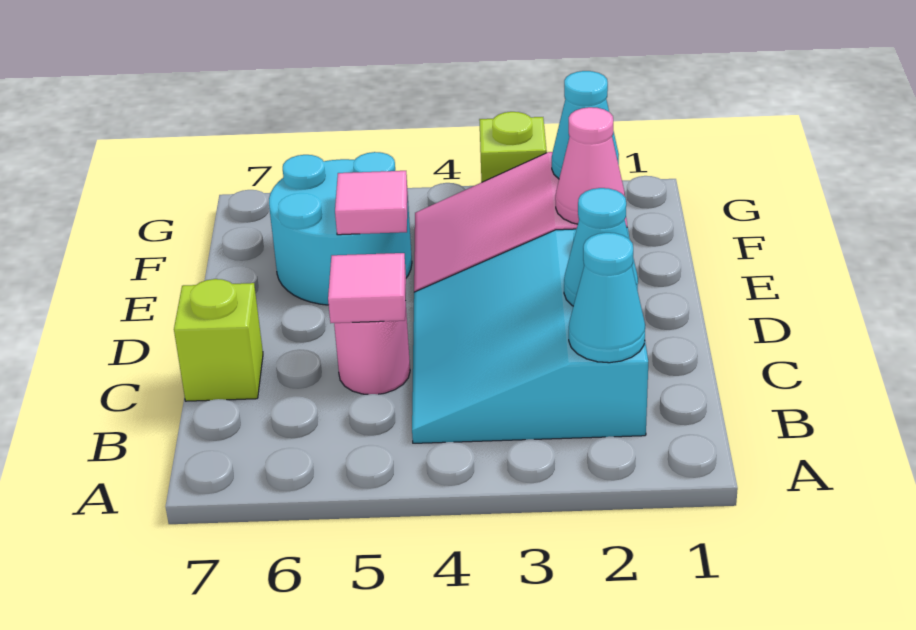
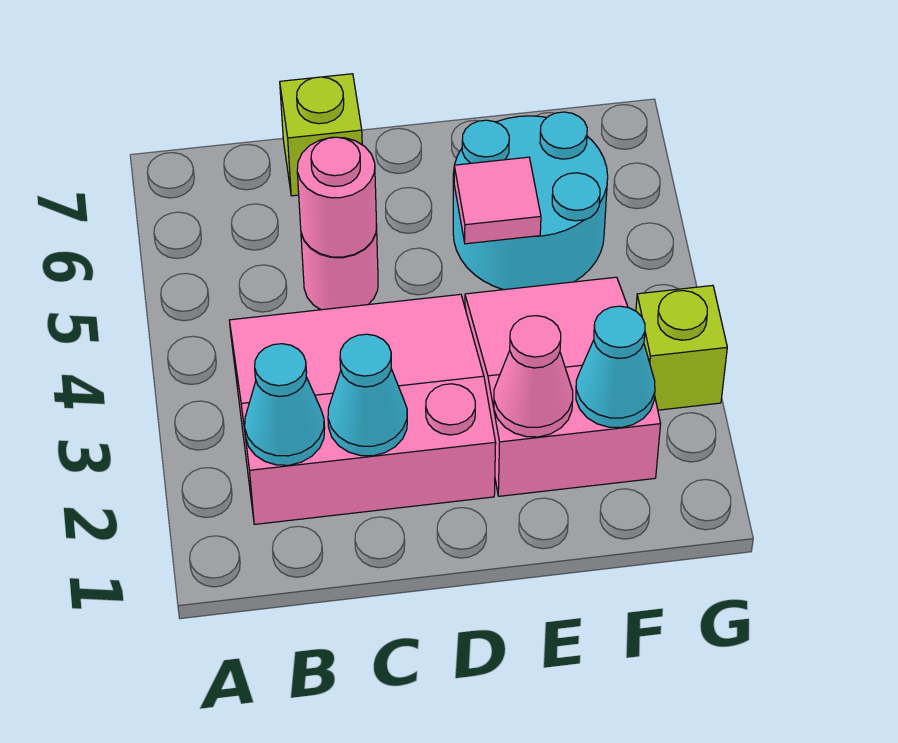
cyan slope B2:D4 level 1 top 2 -> pink slope B2:D4 level 1 top 2
pink tile C5 level 2 -> pink round brick C5 level 2

